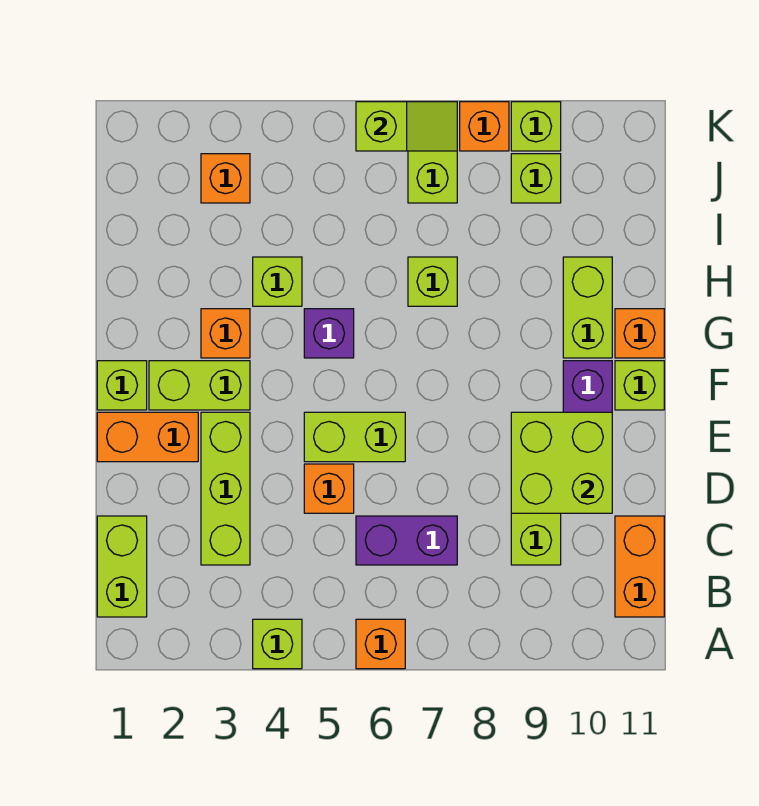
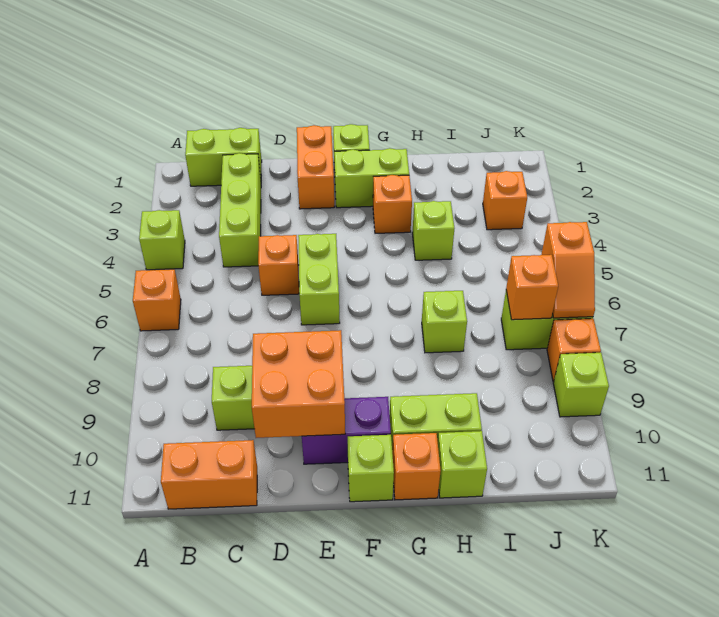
lime brick C3:E3 level 1 -> lime brick C2:C4 level 1
purple brick C6:C7 level 1 -> none
lime brick D9:E10 level 2 -> orange brick D9:E10 level 2
lime brick F2:F3 level 1 -> lime brick F2:G2 level 1
purple brick G5 level 1 -> none
none -> orange brick J7 level 2
lime brick J9 level 1 -> lime brick H11 level 1
lime slope K6:K7 level 2 top 6 -> orange slope K6:K7 level 2 top 6

